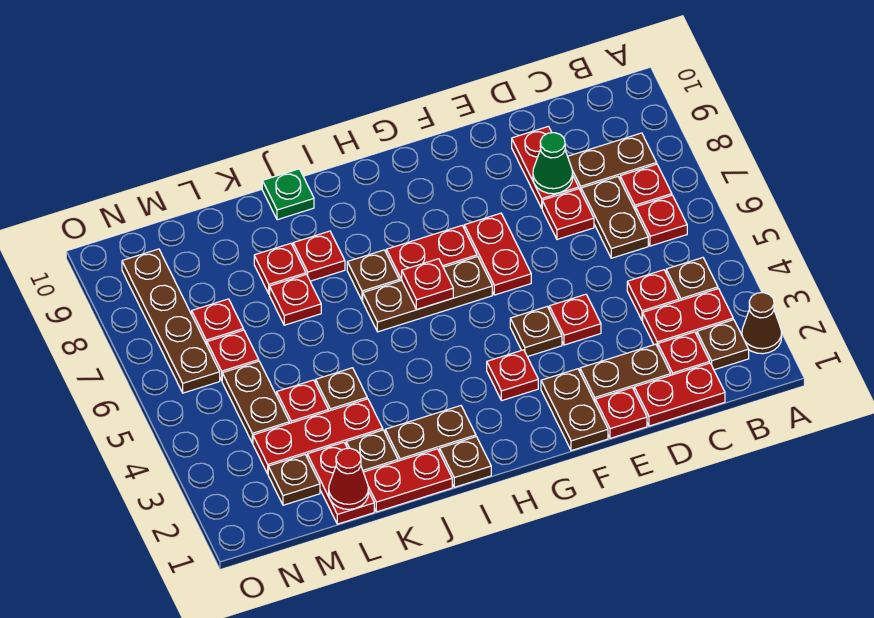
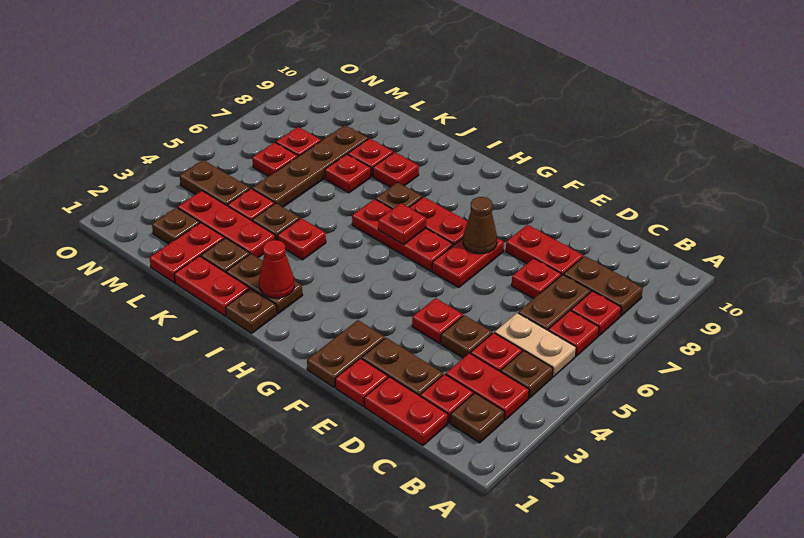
brown cone A2 level 1 -> brown cone F7 level 2
none -> tan plate B5:C5 level 1
red plate D8:D9 level 1 -> red plate D8:E8 level 1
green cone D8 level 2 -> none
brown plate F4 level 1 -> brown plate D4 level 1
red plate G3 level 1 -> red plate J4 level 1
brown plate G6:I6 level 1 -> red plate G6:I6 level 1
green plate J10 level 1 -> none
red cone L1 level 2 -> red cone I2 level 2
brown plate M4:M5 level 1 -> brown plate M4:N4 level 1
brown plate N6:N9 level 1 -> brown plate L5:L8 level 1

